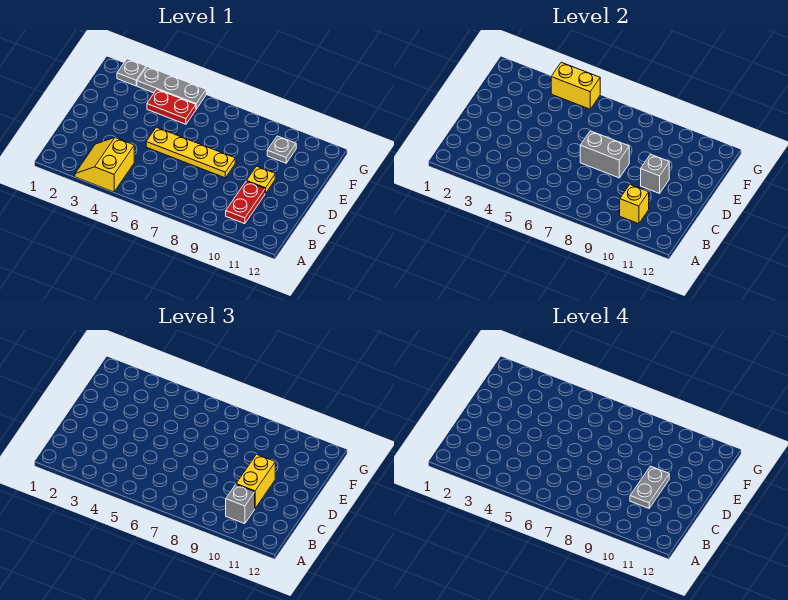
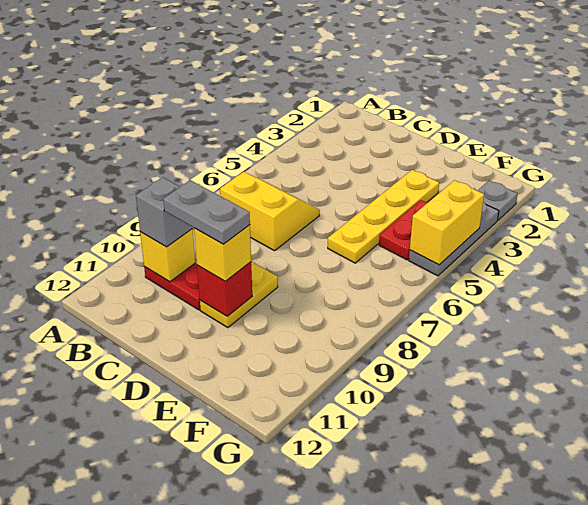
yellow slope A3:B4 level 1 top 4 -> yellow slope B6:C7 level 1 top 7
yellow brick C10:D10 level 3 -> yellow brick D10 level 3
yellow plate D5:D8 level 1 -> yellow plate E3:E6 level 1
grey brick D7:D8 level 2 -> none
yellow plate D10 level 1 -> yellow plate D9:D10 level 1
grey brick D10 level 2 -> red brick D10 level 2
grey plate F10 level 1 -> none

